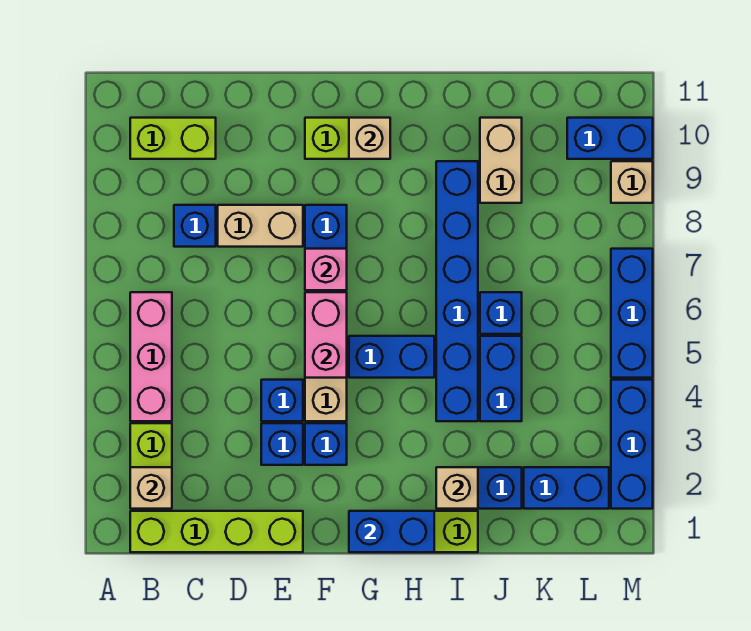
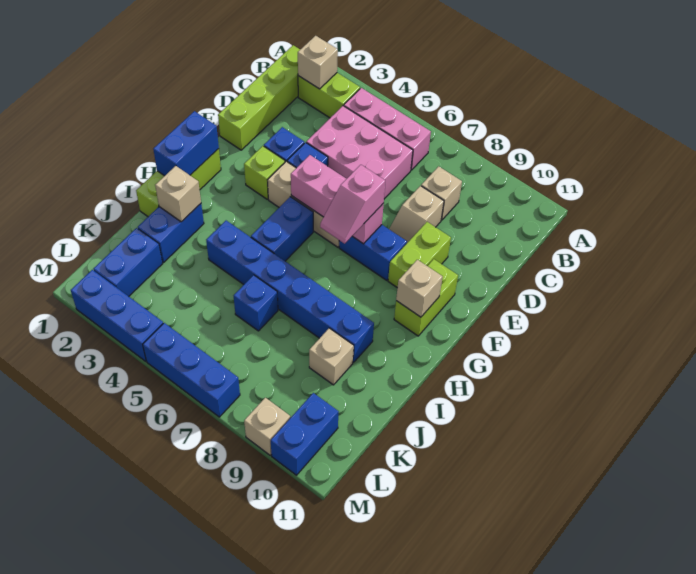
lime brick B10:C10 level 1 -> lime brick E9:F9 level 1
none -> pink brick C4:D6 level 1
blue brick C8 level 1 -> tan brick C8 level 1
tan brick D8:E8 level 1 -> tan slope D8:E8 level 1 top D
blue brick F3 level 1 -> lime brick F3 level 1
none -> pink slope F7:G7 level 3 top F
blue brick J4:J5 level 1 -> none
tan brick J9:J10 level 1 -> tan brick J9 level 1

